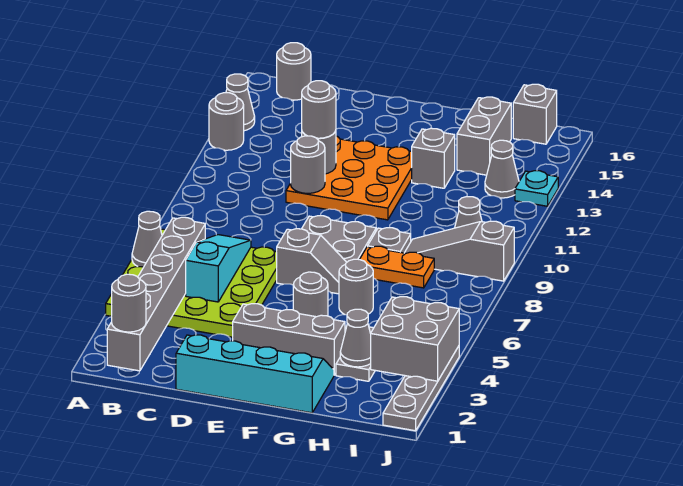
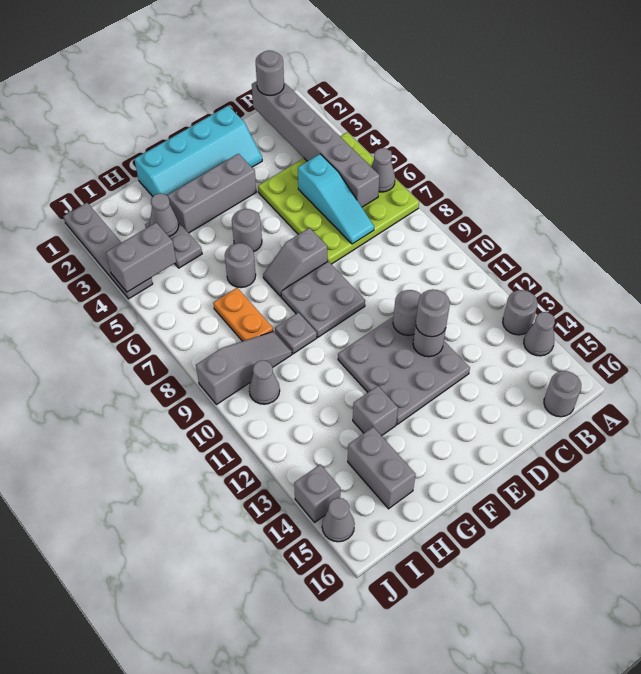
orange plate D11:F13 level 1 -> grey plate D11:F13 level 1
orange plate G8:H8 level 1 -> orange plate H7:H8 level 1
grey brick I3:J4 level 2 -> grey brick I4:J4 level 2
grey cone I13 level 1 -> grey cone J15 level 1
grey brick I16 level 1 -> grey brick J14 level 1
cyan plate J13 level 1 -> none

